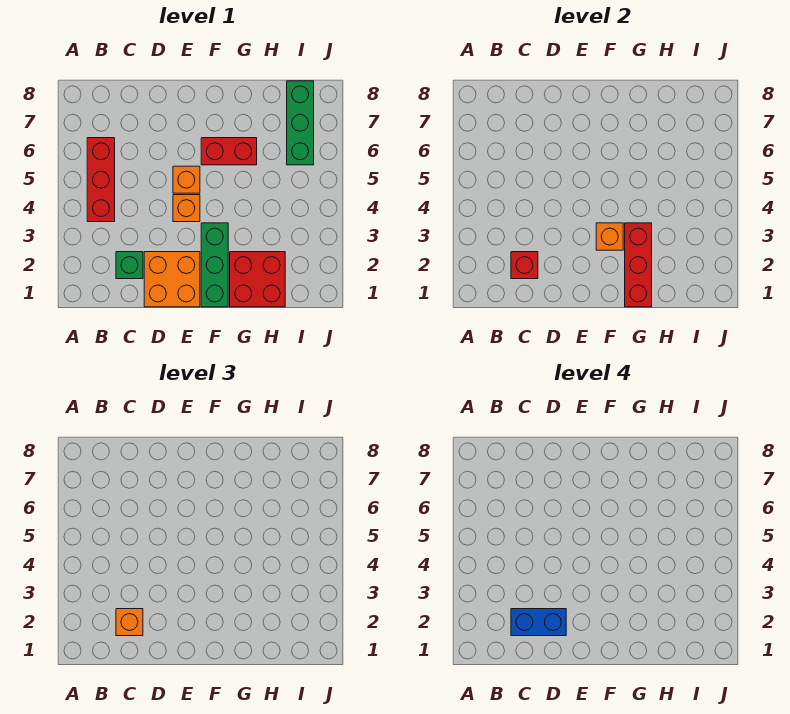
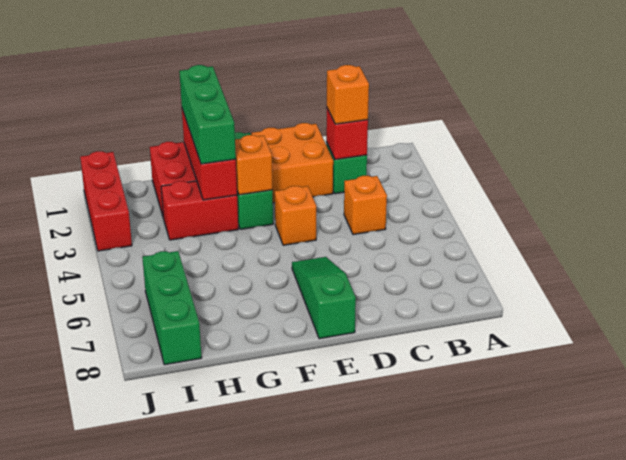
red brick B4:B6 level 1 -> red brick J1:J3 level 1
blue brick C2:D2 level 4 -> none
orange brick E5 level 1 -> orange brick C4 level 1
none -> green slope E6:E8 level 1 top 8
red brick F6:G6 level 1 -> red brick G3:H3 level 1
none -> green brick G1:G3 level 3

